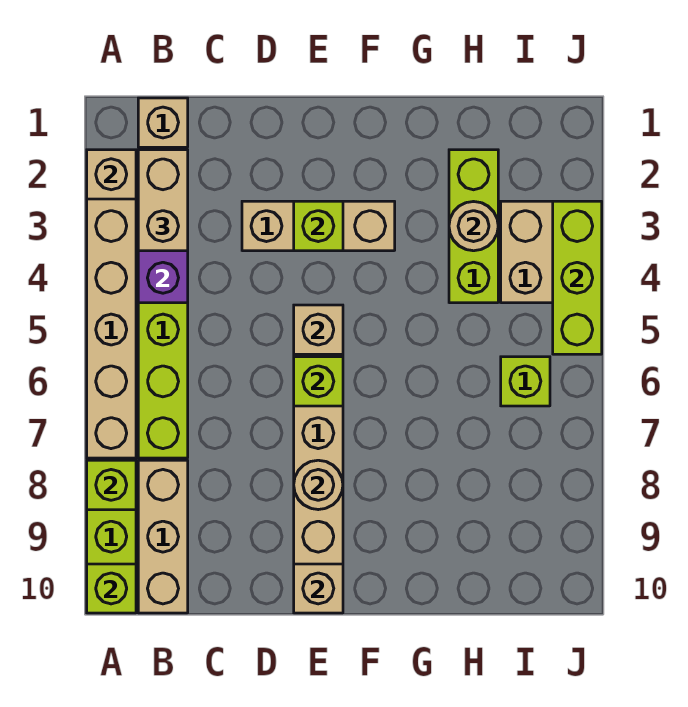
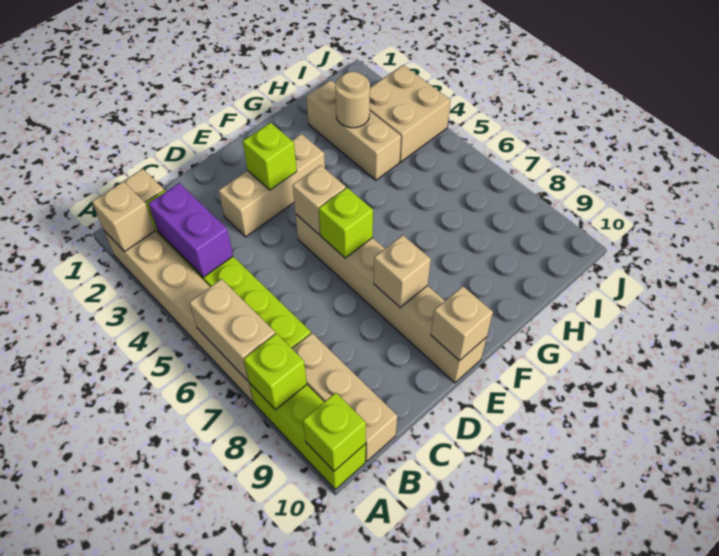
tan brick B2:B3 level 3 -> tan brick A6:A7 level 2
tan round brick E8 level 2 -> tan brick E8 level 2
lime brick H2:H4 level 1 -> tan brick H2:H4 level 1
lime brick I6 level 1 -> none
lime brick J3:J5 level 2 -> none

